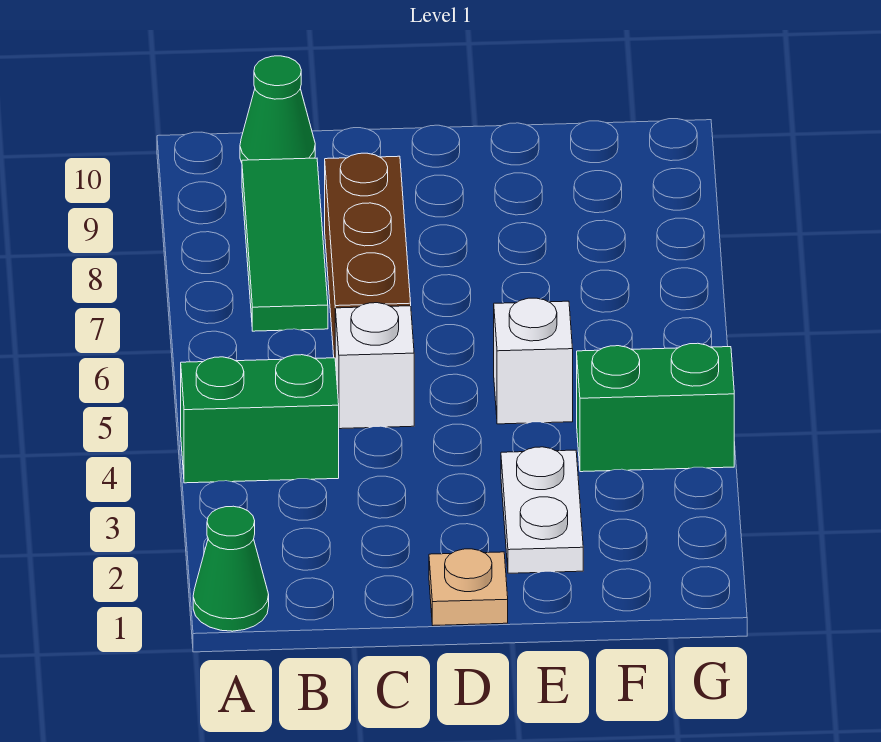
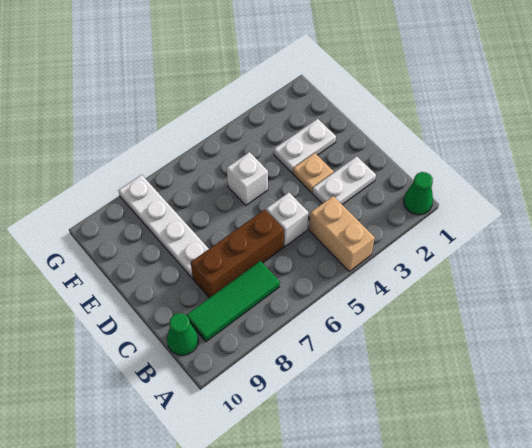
green brick A4:B4 level 1 -> tan brick A4:B4 level 1
none -> white plate C2:C3 level 1
tan plate D1 level 1 -> tan plate D3 level 1
none -> white plate D8:G8 level 1
green brick F4:G4 level 1 -> none

